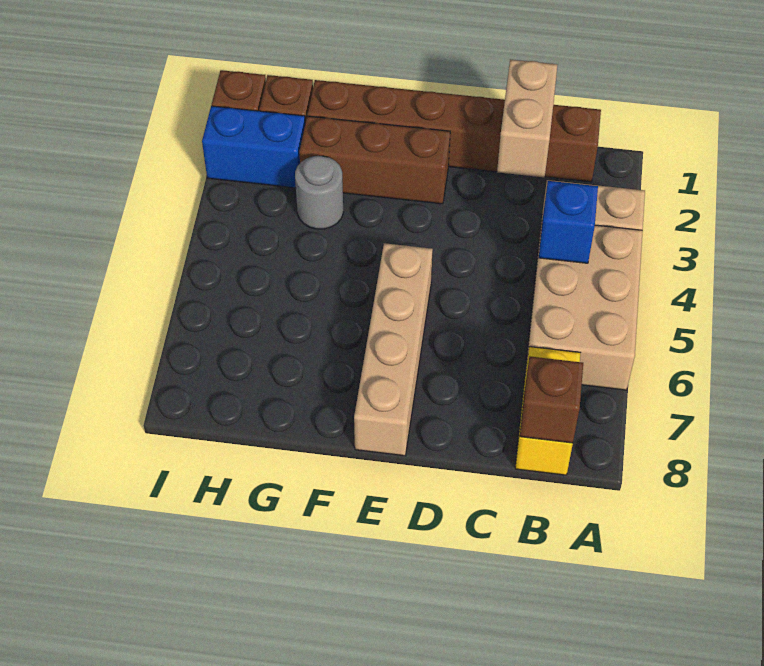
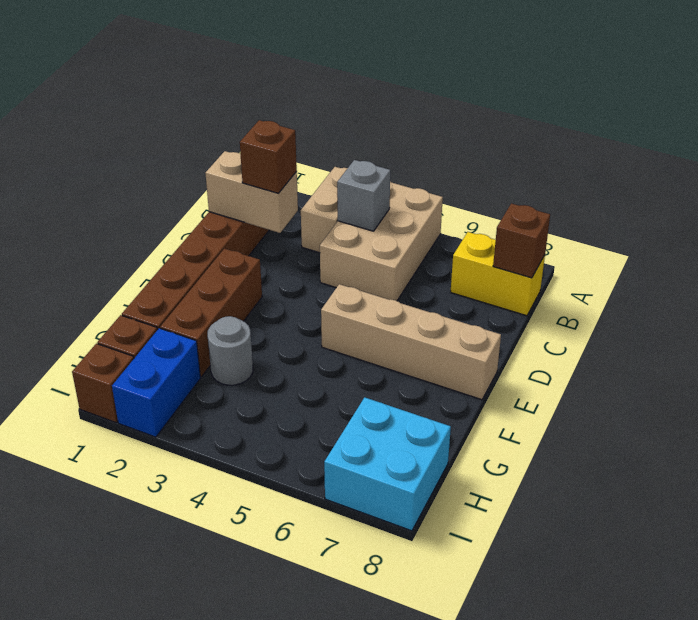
tan brick A4:B6 level 1 -> tan brick A4:C5 level 1
blue brick B4 level 2 -> grey brick B4 level 2
none -> brown brick C2 level 3
none -> cyan brick H7:I8 level 1

